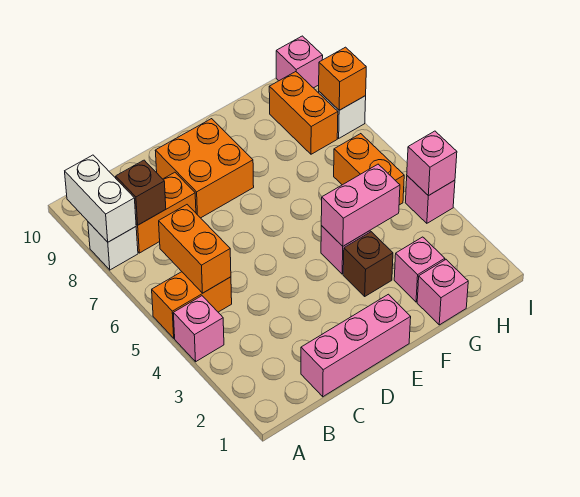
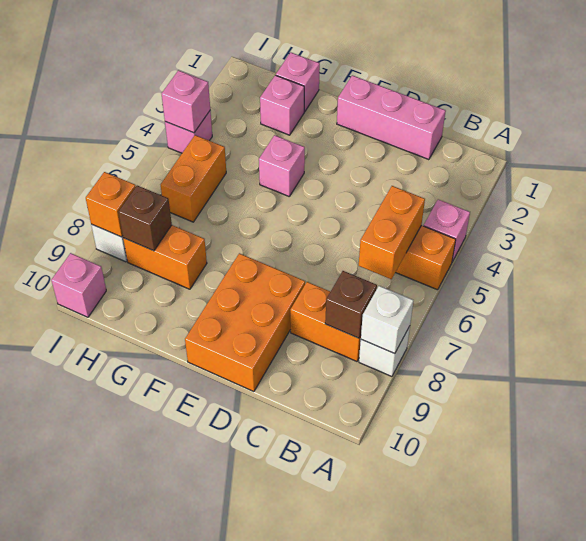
white brick A8:A9 level 2 -> white brick A8 level 2
orange brick D8:E9 level 1 -> orange brick D8:E10 level 1
brown brick F3 level 1 -> brown brick H8 level 2
pink brick F4:G4 level 2 -> none
orange brick H8:H9 level 1 -> orange brick G8:H8 level 1

